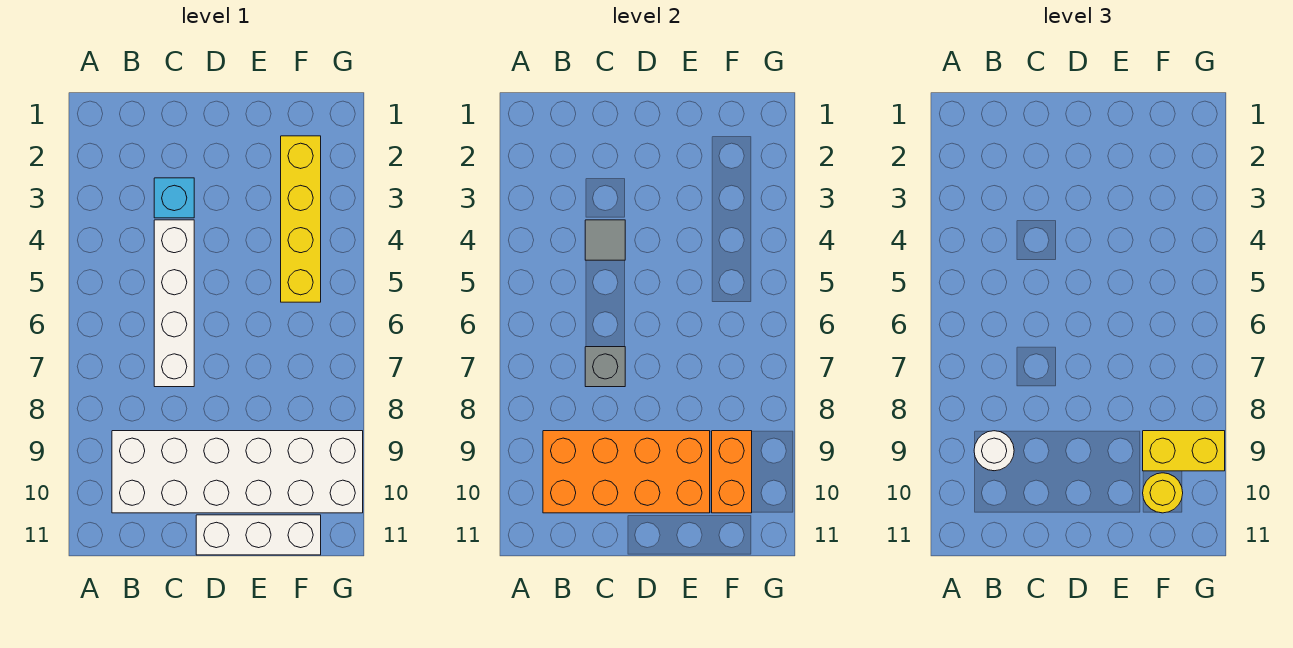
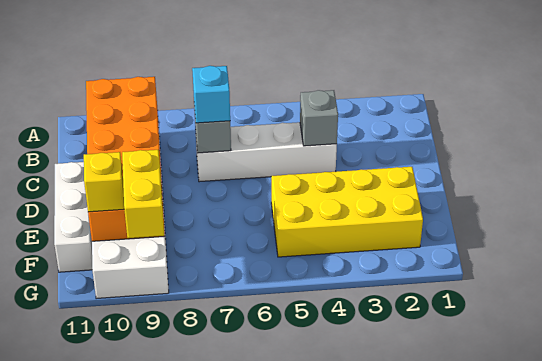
white round brick B9 level 3 -> none
cyan brick C3 level 1 -> cyan brick C7 level 3
grey tile C4 level 2 -> grey brick C4 level 2
yellow brick F2:F5 level 1 -> yellow brick E2:F5 level 1
yellow round brick F10 level 3 -> yellow brick F10 level 3

